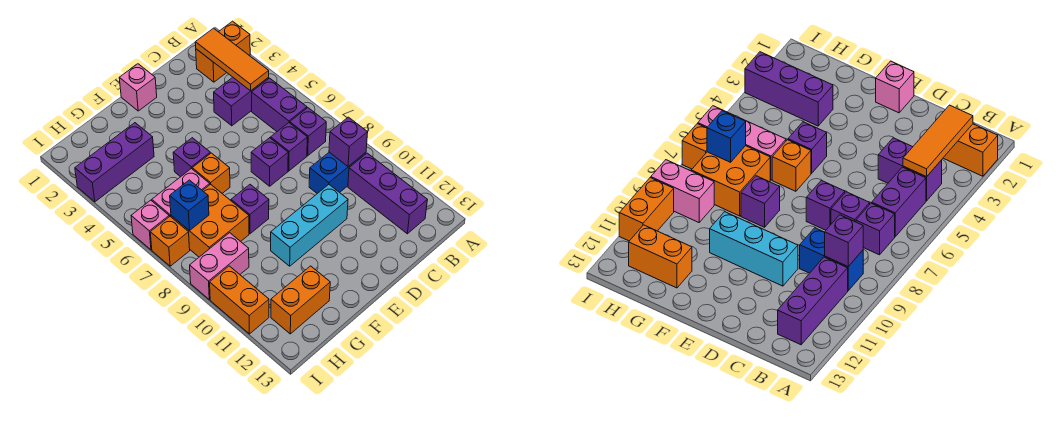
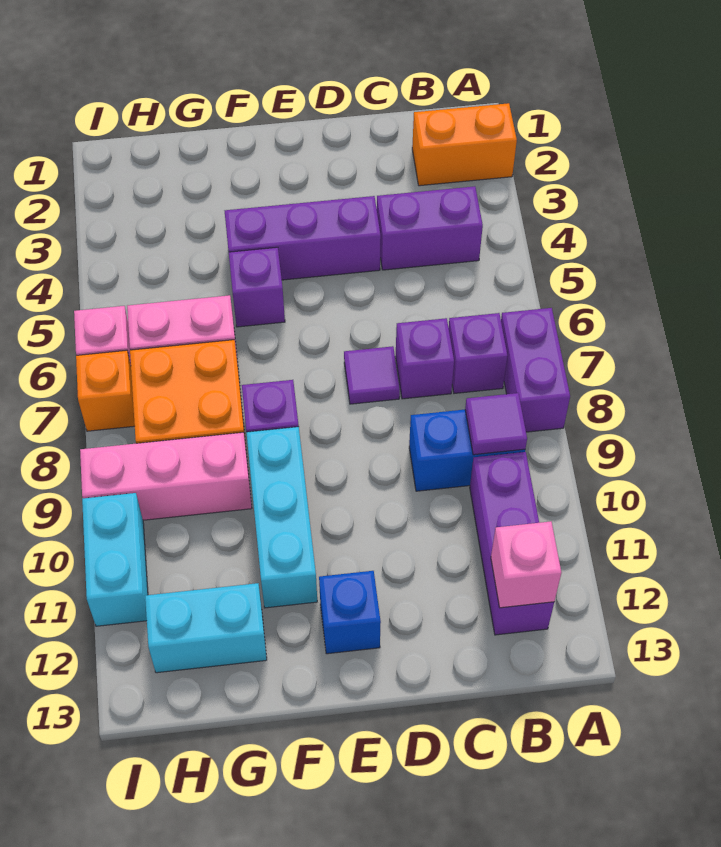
orange tile B2:B4 level 2 -> none
purple brick B5:B6 level 1 -> purple brick A7:A8 level 1
purple brick B9 level 2 -> purple tile B9 level 2
purple brick D7 level 1 -> purple tile D7 level 1
cyan brick D10:F10 level 1 -> cyan brick F9:F11 level 1
pink brick E1 level 1 -> pink brick B12 level 2
orange brick F6 level 1 -> none
purple brick G3:I3 level 1 -> purple brick D4:F4 level 1
orange brick G12:H12 level 1 -> cyan brick G12:H12 level 1
blue brick H7 level 2 -> blue brick E12 level 1
pink brick H9:I9 level 1 -> pink brick G9:I9 level 1
orange brick I10:I11 level 1 -> cyan brick I10:I11 level 1

